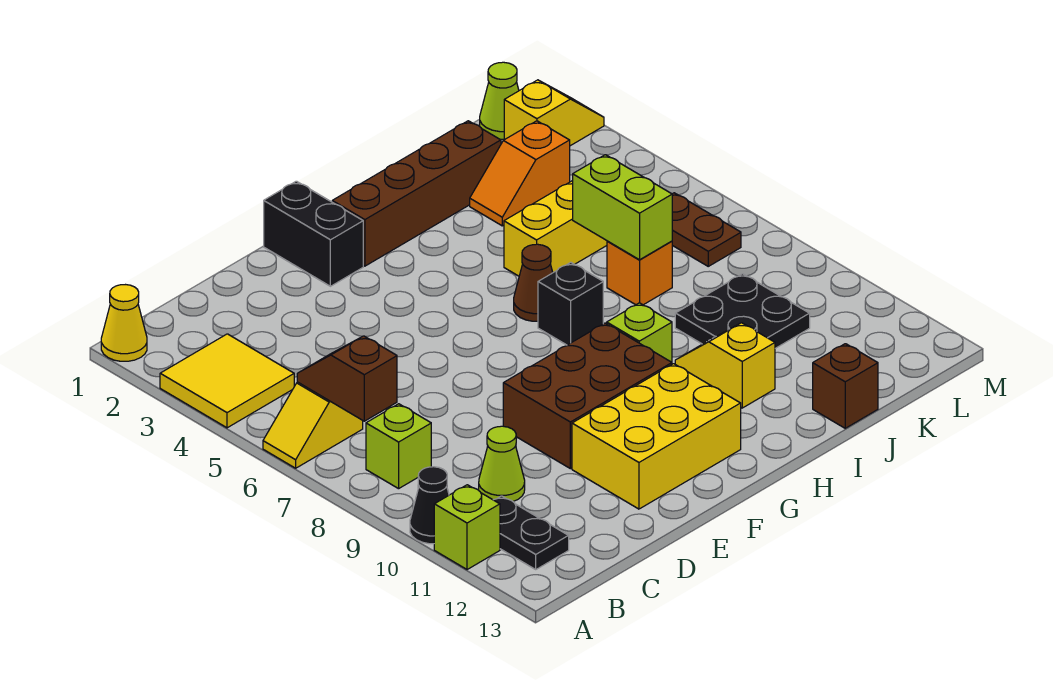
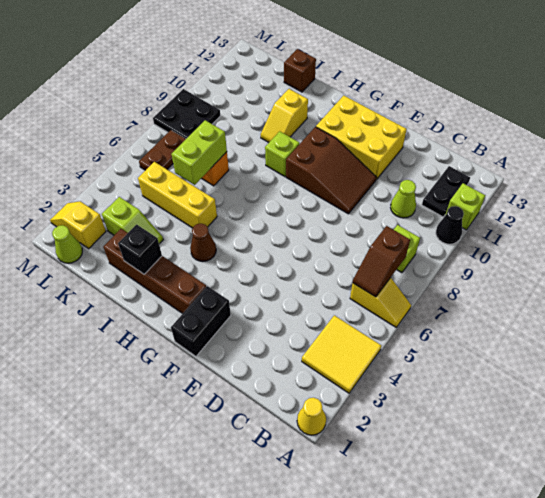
brown brick E9:G10 level 1 -> brown slope E9:G10 level 1 top G
brown cone H6 level 1 -> brown cone H4 level 1
black brick H7 level 1 -> black brick I2 level 2
orange slope J3:K3 level 1 top K -> lime slope J3:K3 level 1 top K
black plate J9:K10 level 1 -> black plate L8:M9 level 1

